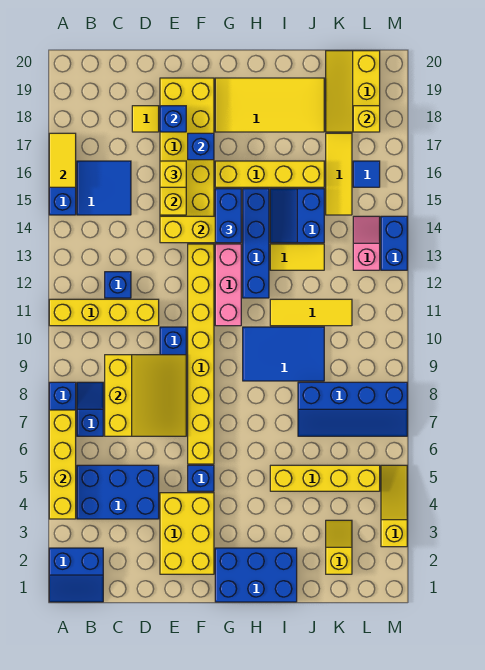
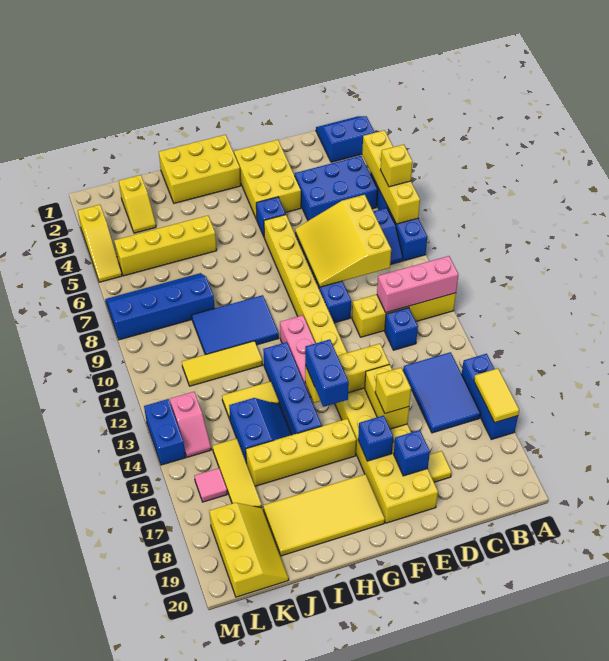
none -> pink brick A11:C11 level 2
blue tile B15:C16 level 1 -> blue tile B14:C16 level 1
blue brick G1:I2 level 1 -> yellow brick G1:I2 level 1
blue tile L16 level 1 -> pink tile L16 level 1
yellow brick L18 level 2 -> yellow brick A6 level 3

